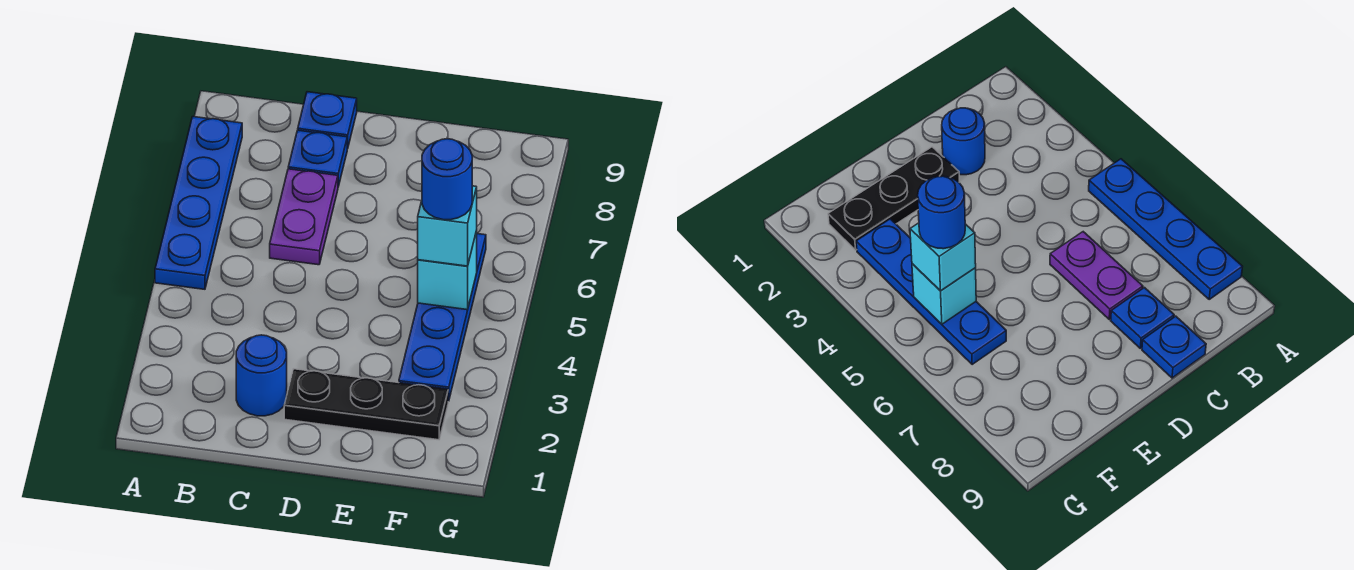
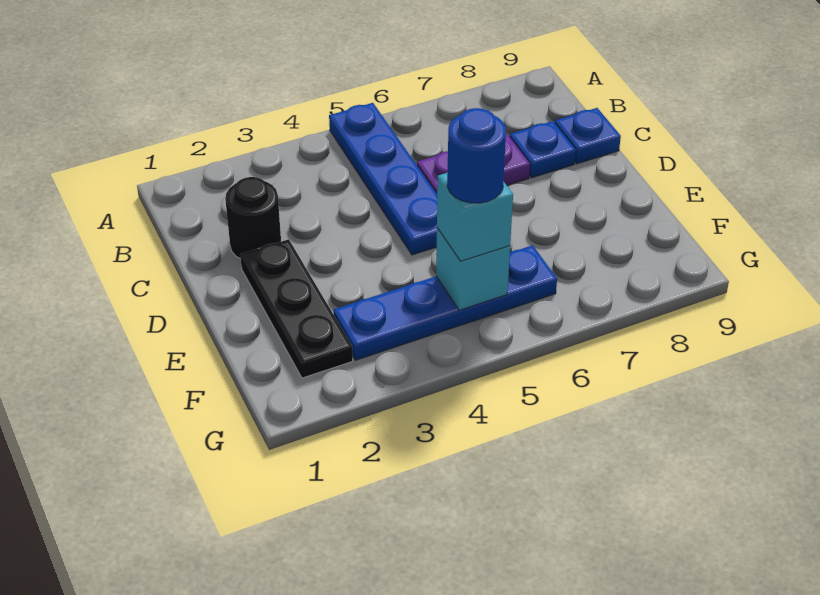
blue plate A5:A8 level 1 -> blue plate A5:D5 level 1
blue round brick C2 level 1 -> black round brick C2 level 1

